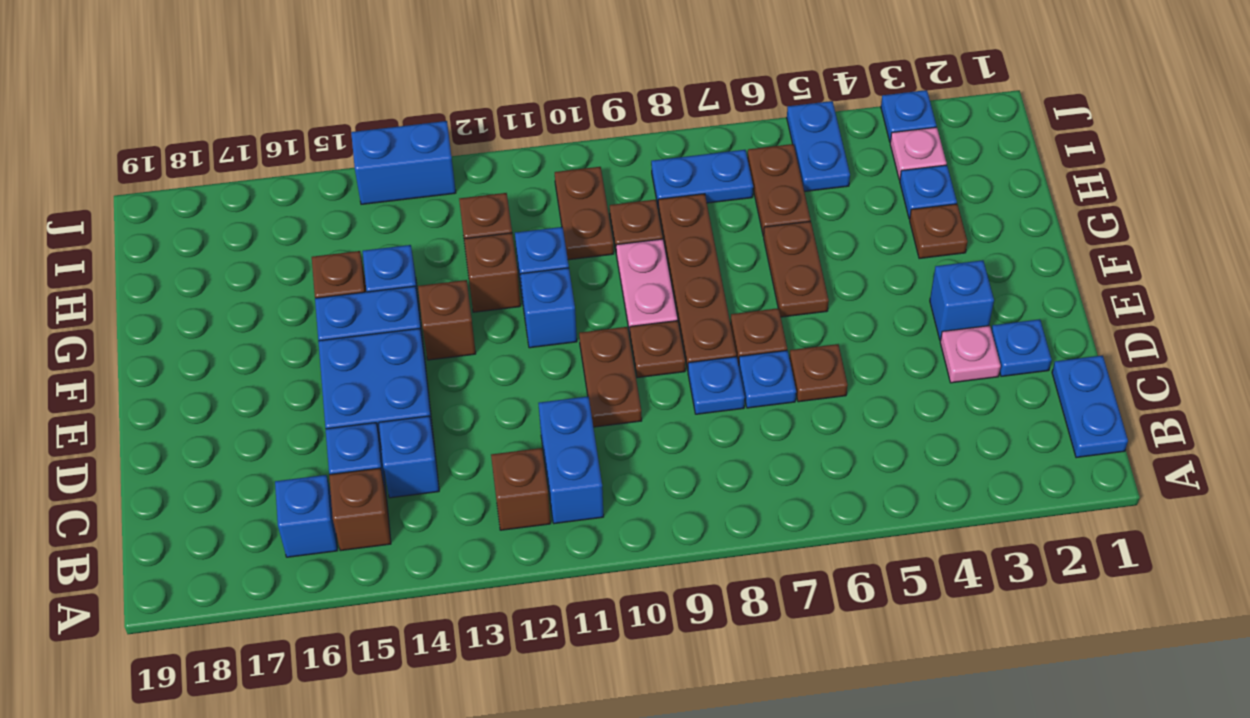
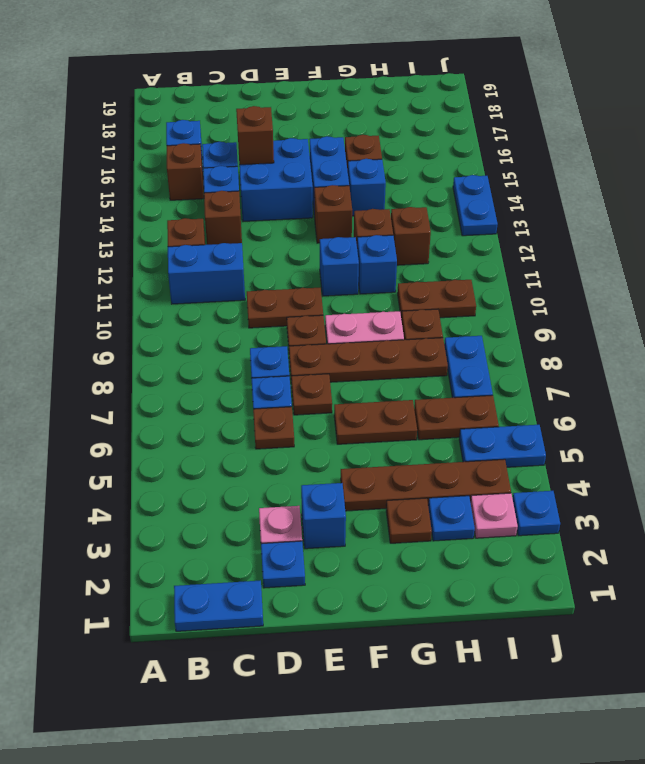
none -> brown brick C13 level 1
none -> brown brick D15 level 2
none -> brown plate F4:I4 level 1
blue brick J13:J14 level 1 -> blue plate J13:J14 level 1

